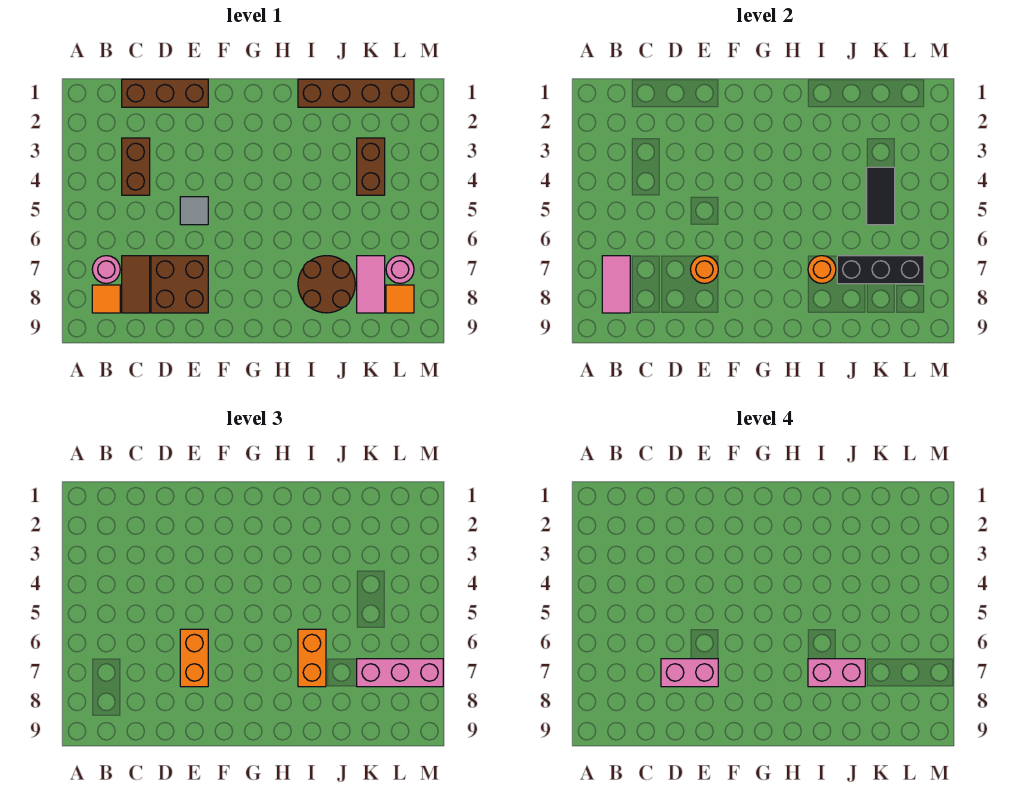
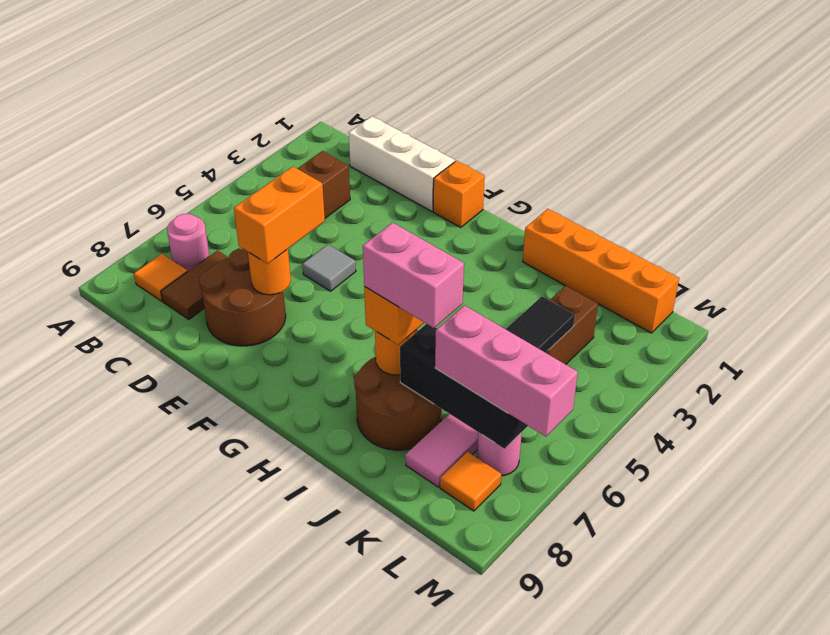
pink tile B7:B8 level 2 -> none
brown brick C1:E1 level 1 -> white brick C1:E1 level 1
brown brick D7:E8 level 1 -> brown round brick D7:E8 level 1
pink brick D7:E7 level 4 -> none
none -> orange brick F1 level 1
brown brick I1:L1 level 1 -> orange brick I1:L1 level 1

